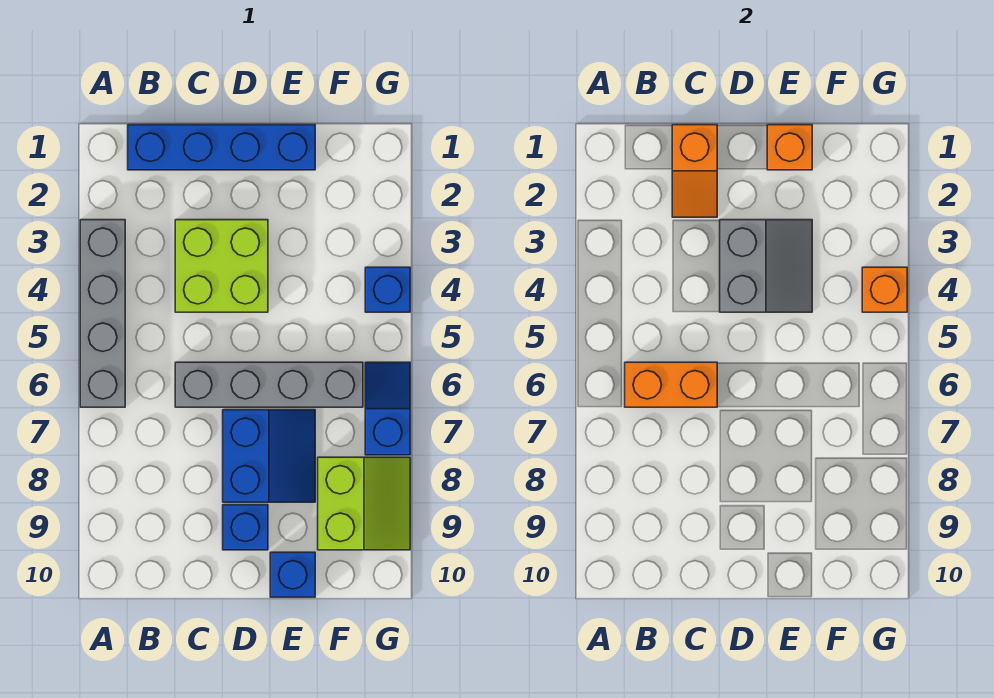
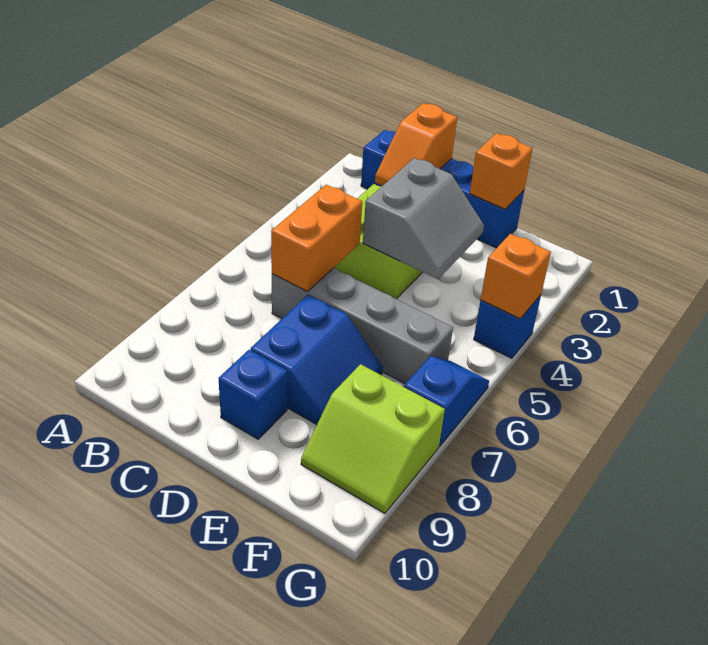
grey brick A3:A6 level 1 -> none
orange brick B6:C6 level 2 -> orange brick C5:C6 level 2
blue brick E10 level 1 -> none
lime slope F8:G9 level 1 top F -> lime slope F8:G9 level 1 top 8

